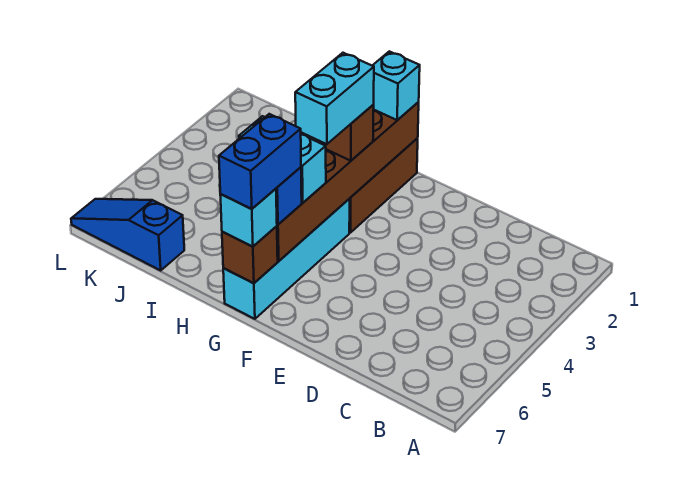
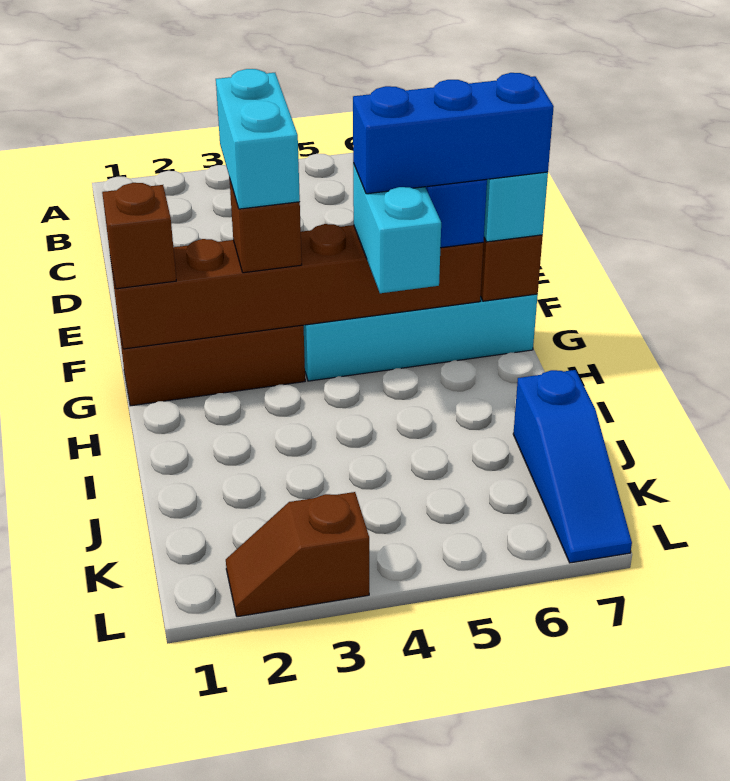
cyan brick G1 level 3 -> brown brick G1 level 3
cyan brick G3:G4 level 4 -> cyan brick F3:G3 level 4
blue brick G6:G7 level 4 -> blue brick G5:G7 level 4
none -> brown slope L2:L3 level 1 top 3

